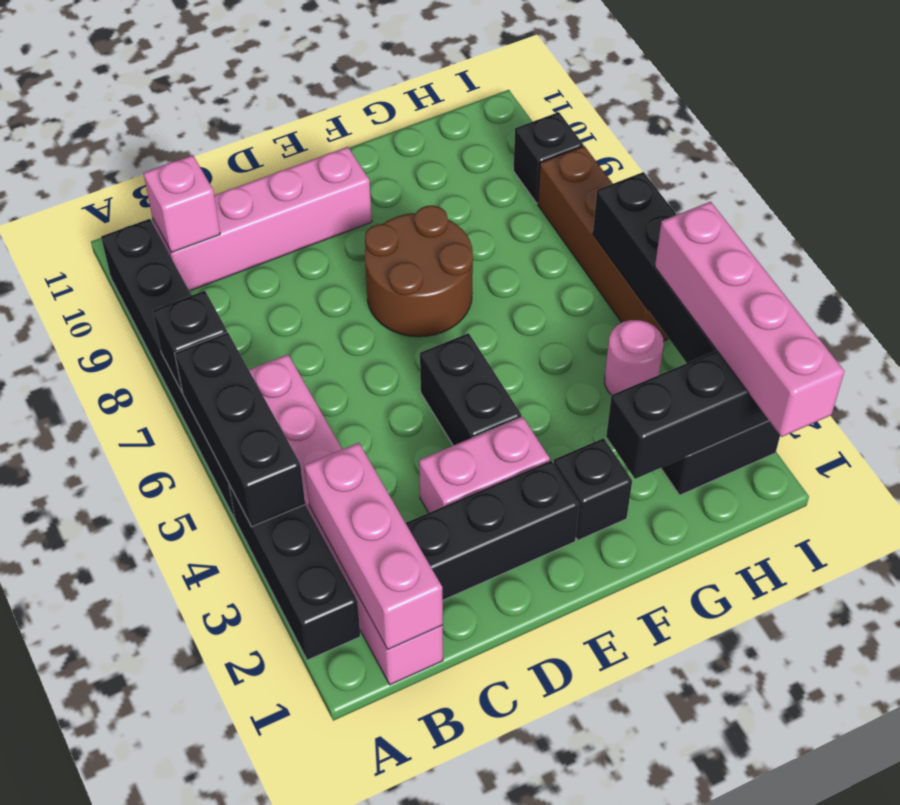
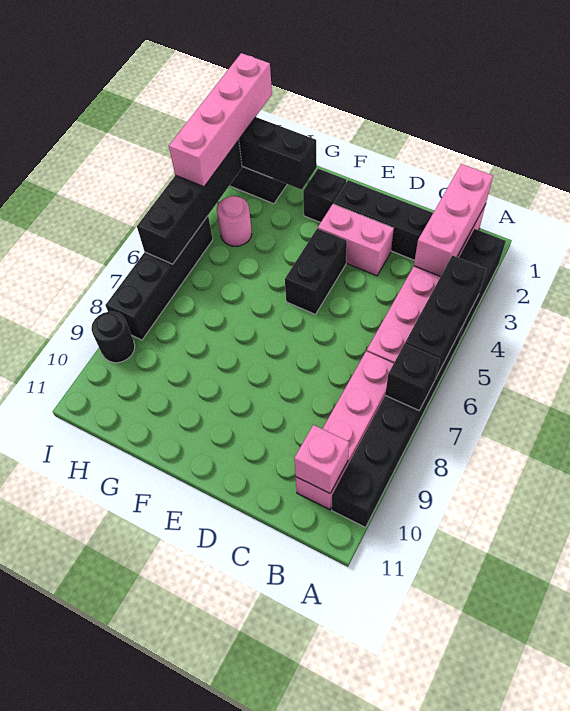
pink brick B10:E10 level 1 -> pink brick B7:B10 level 1
brown round brick E7:F8 level 1 -> none
brown brick I5:I8 level 1 -> black brick I5:I8 level 1
black brick I9 level 1 -> black round brick I9 level 1

